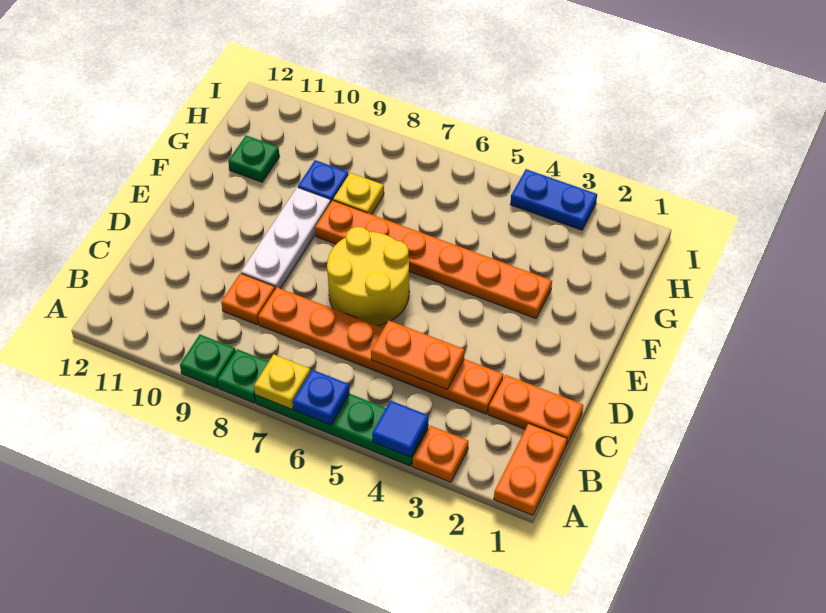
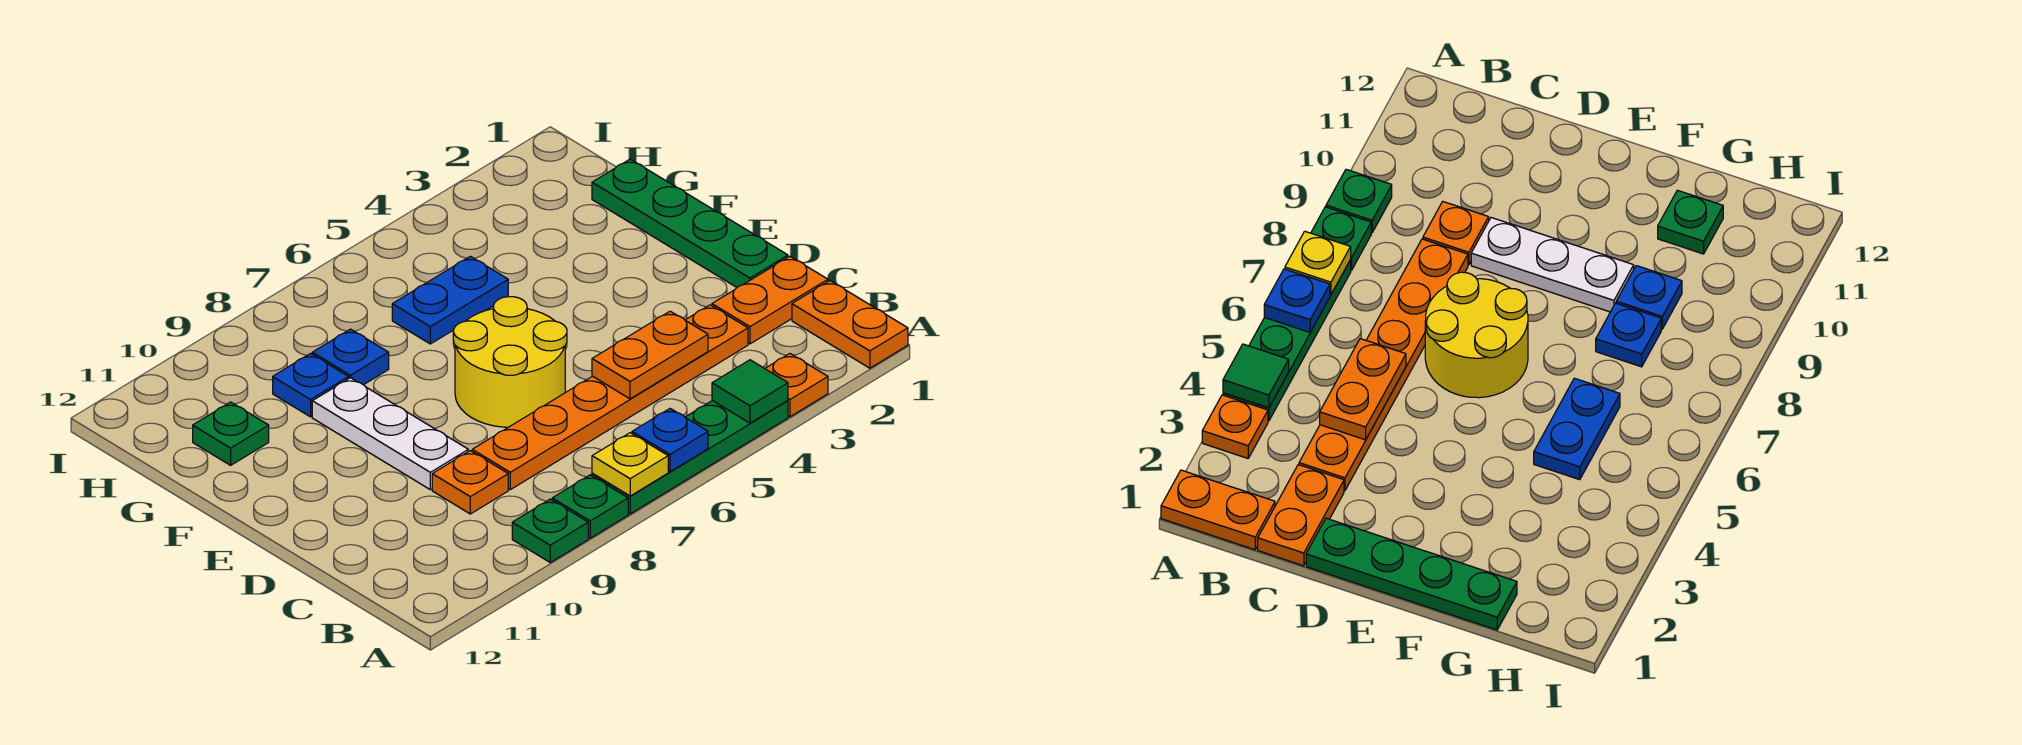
blue tile A4 level 2 -> green tile A4 level 2
none -> green plate D1:G1 level 1
orange plate F3:F8 level 1 -> none
yellow plate G8 level 1 -> blue plate G8 level 1
blue plate I3:I4 level 1 -> blue plate G5:G6 level 1

